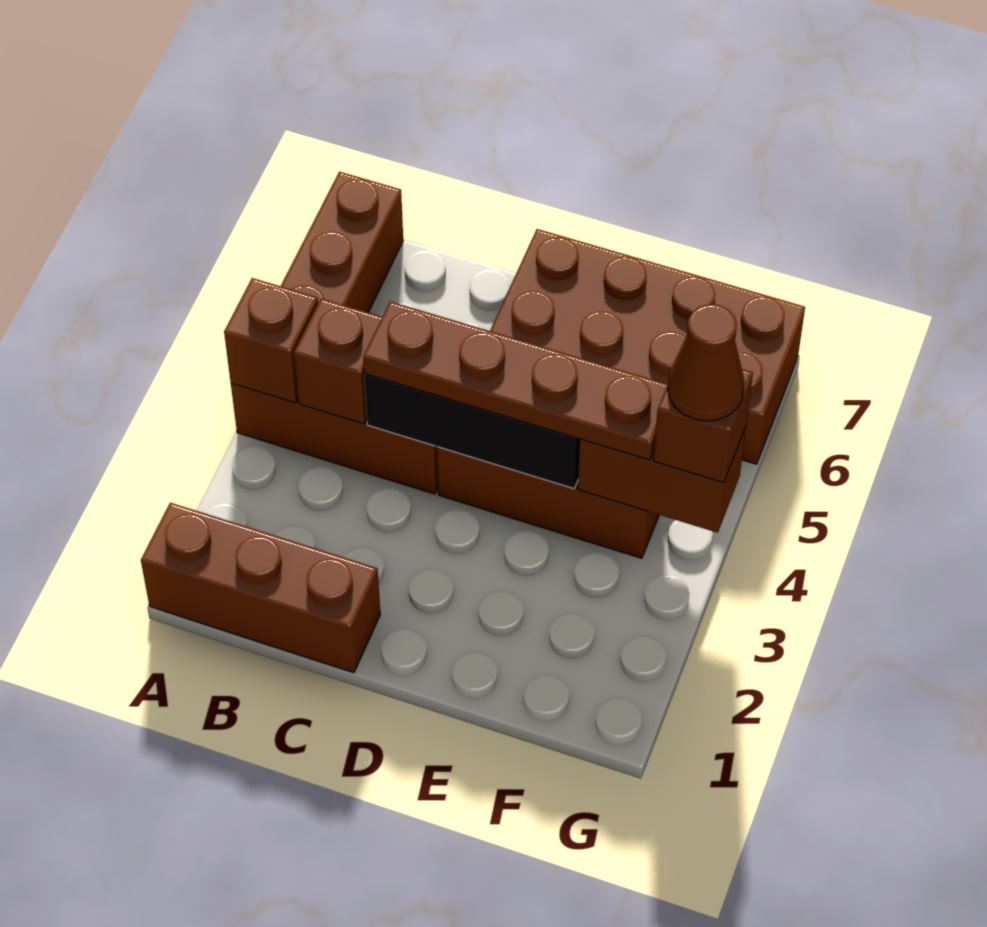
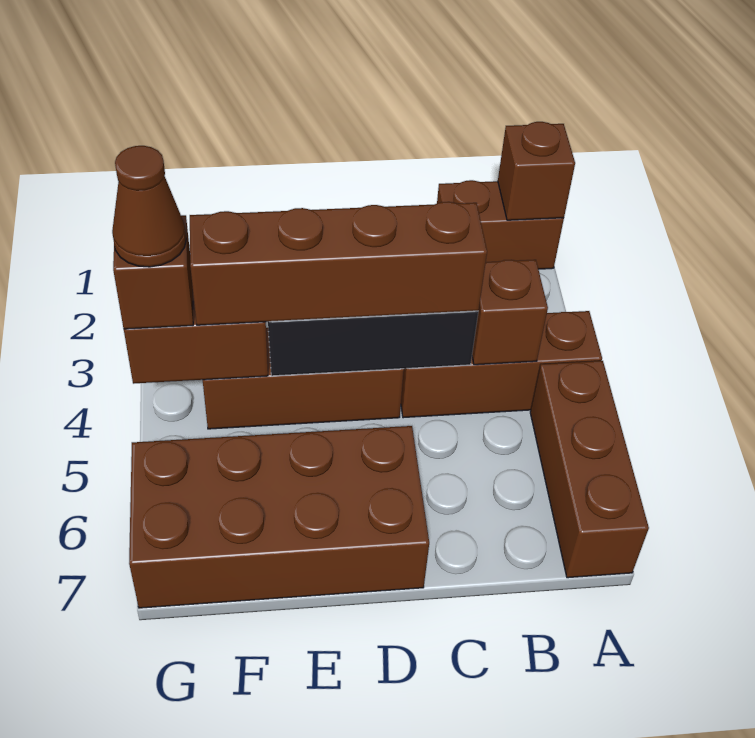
brown brick A1:C1 level 1 -> brown brick A1:B1 level 1
brown brick A4 level 2 -> brown brick A1 level 2
brown plate C4:F4 level 3 -> brown brick C4:F4 level 3

